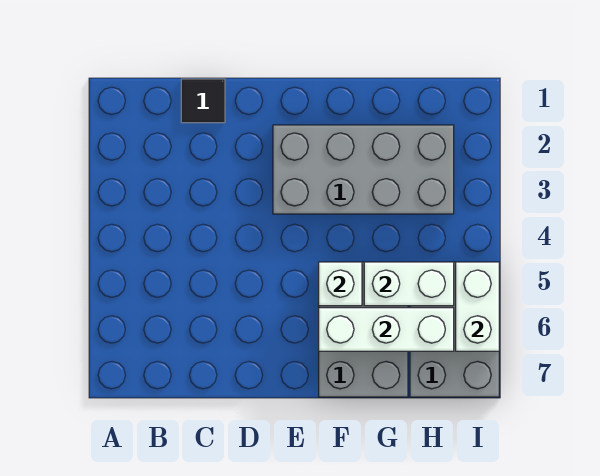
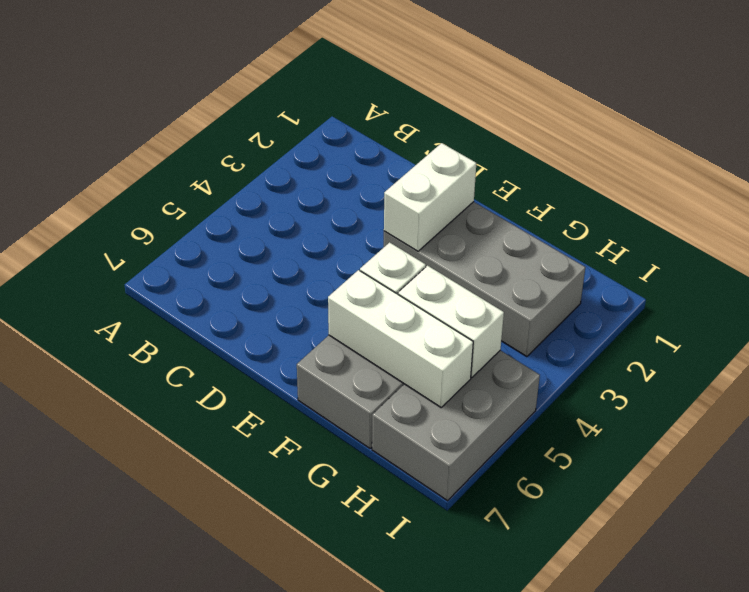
black tile C1 level 1 -> none
white brick I5:I6 level 2 -> white brick E2:E3 level 2

